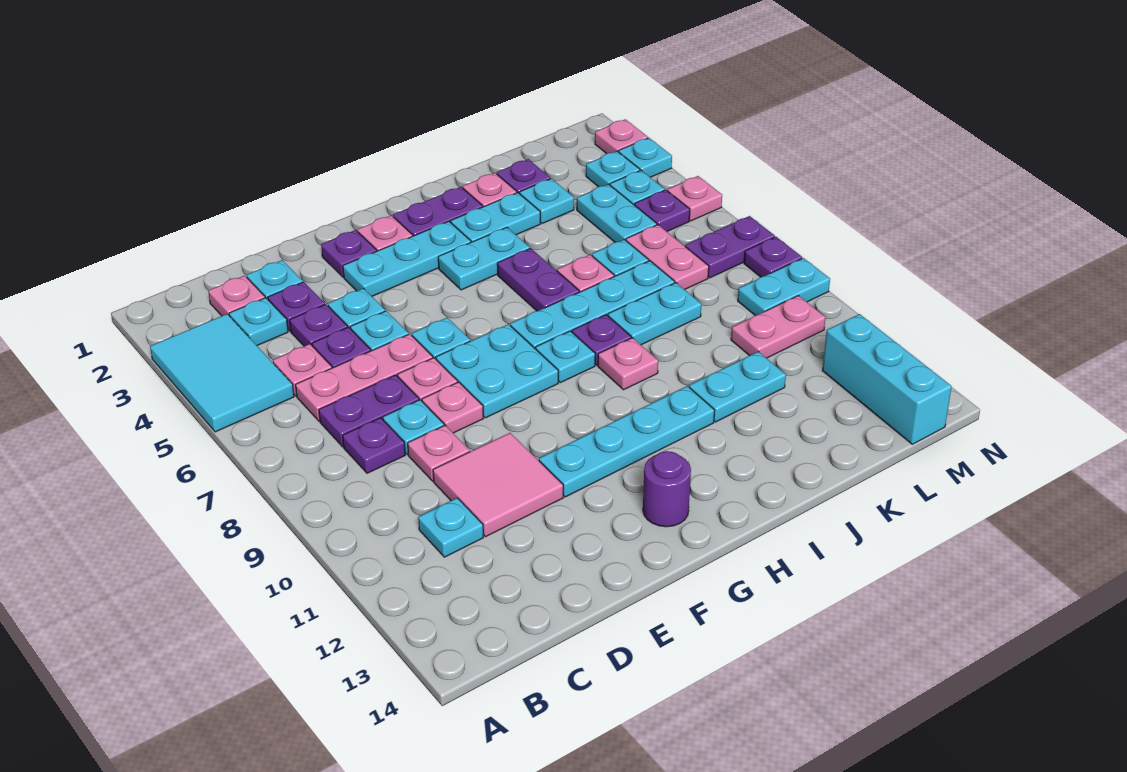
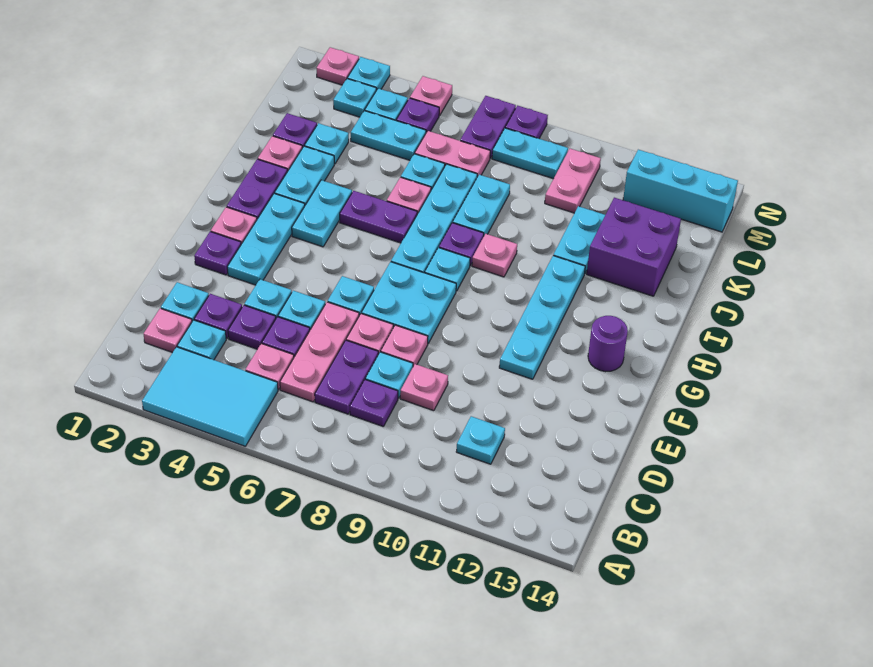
pink tile D10:E11 level 1 -> none
none -> purple brick J12:K13 level 1
cyan plate M9:N9 level 1 -> cyan plate M8:M9 level 1

